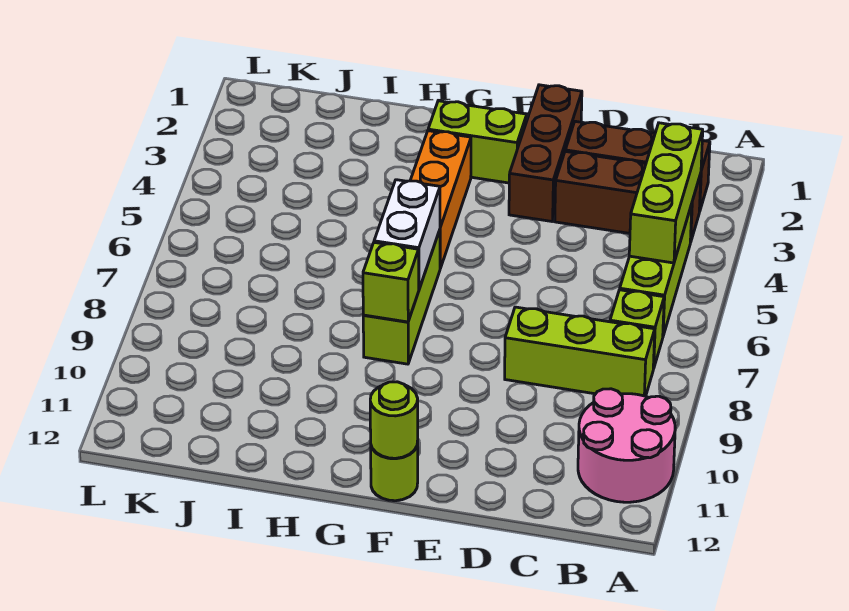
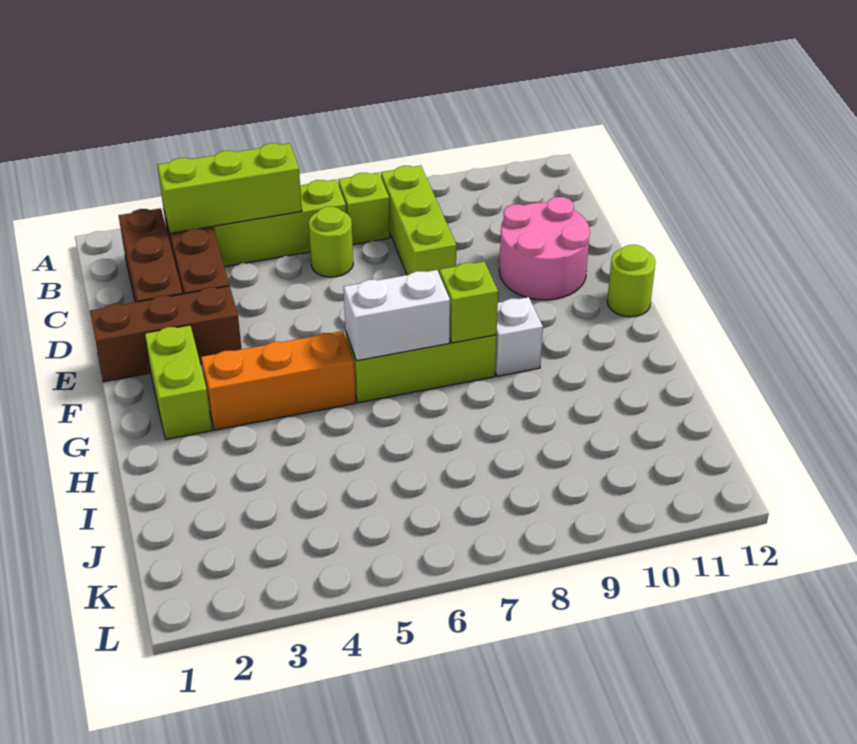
pink round brick A10:B11 level 1 -> pink round brick D10:E11 level 1
lime round brick F12 level 2 -> lime round brick C6 level 1
none -> white brick G9 level 1

